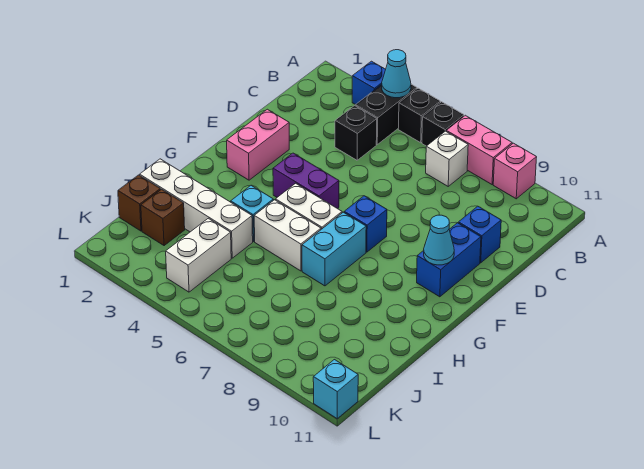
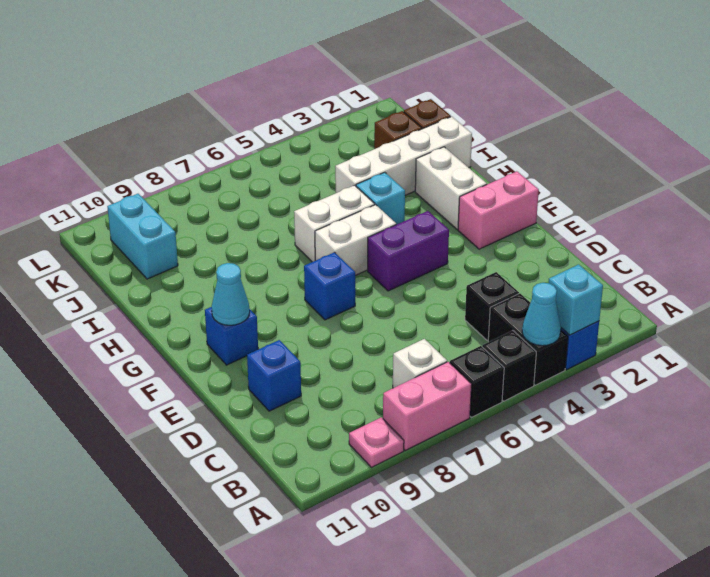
pink brick A9 level 1 -> pink plate A9 level 1
pink brick E2:F2 level 1 -> pink brick F1:F2 level 1
blue brick E10:F10 level 1 -> blue brick F10 level 1
cyan brick G7:H7 level 1 -> cyan brick J10:K10 level 1
white brick J4:K4 level 1 -> white brick G2:H2 level 1
cyan brick L11 level 1 -> cyan brick A3 level 2

